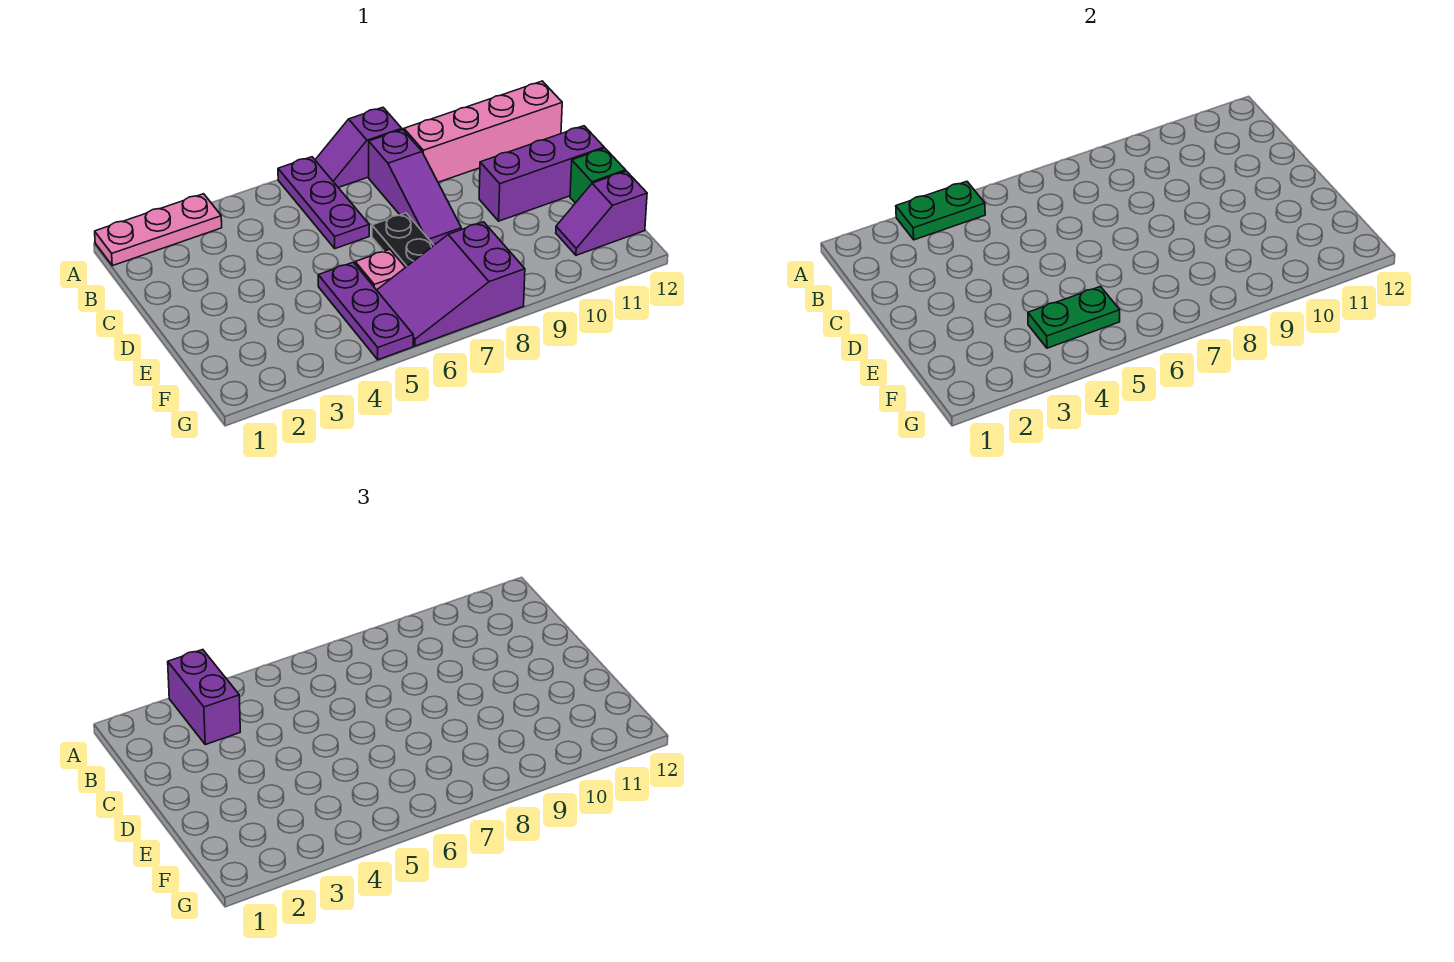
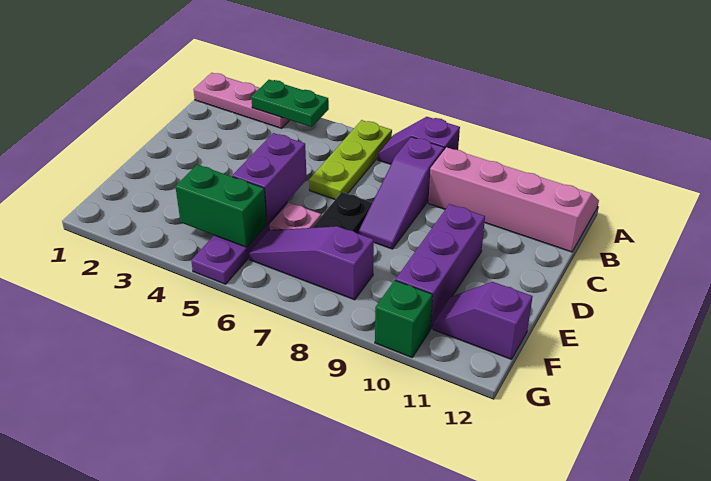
purple brick A3:B3 level 3 -> purple brick D5:E5 level 2
purple plate A6:C6 level 1 -> lime plate A6:C6 level 1
purple brick D10:D12 level 1 -> purple brick D10:F10 level 1
green brick E12 level 1 -> green brick G10 level 1
green plate F4:F5 level 2 -> green brick F4:F5 level 2
purple slope F6:G8 level 1 top 8 -> purple slope F6:F8 level 1 top 8

